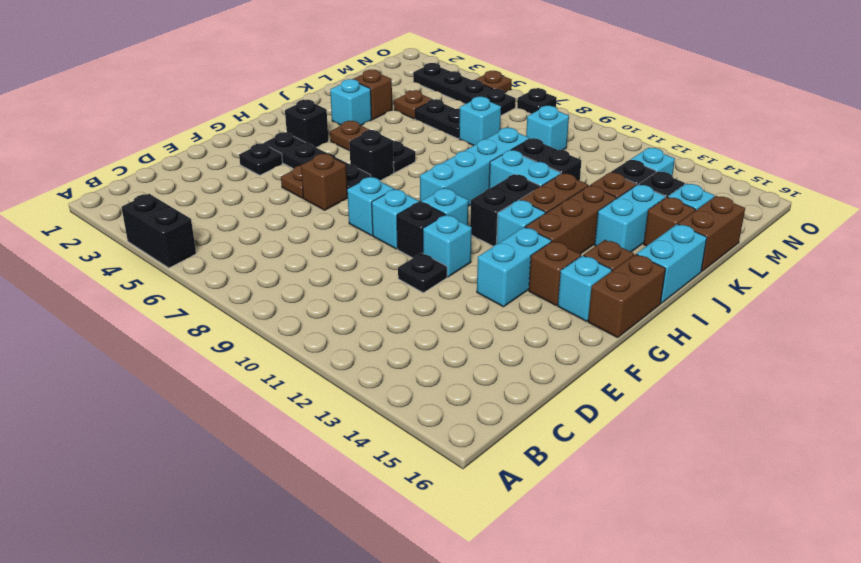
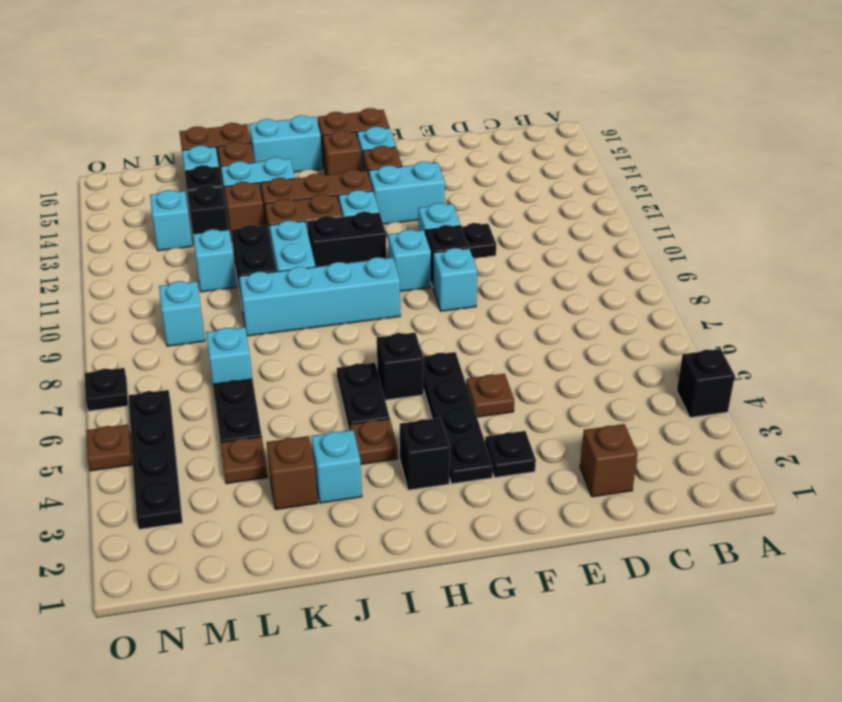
black brick A4:A5 level 1 -> black brick A4 level 1
brown brick F6 level 1 -> brown brick D2 level 1
cyan brick F8 level 1 -> cyan brick L11 level 1

